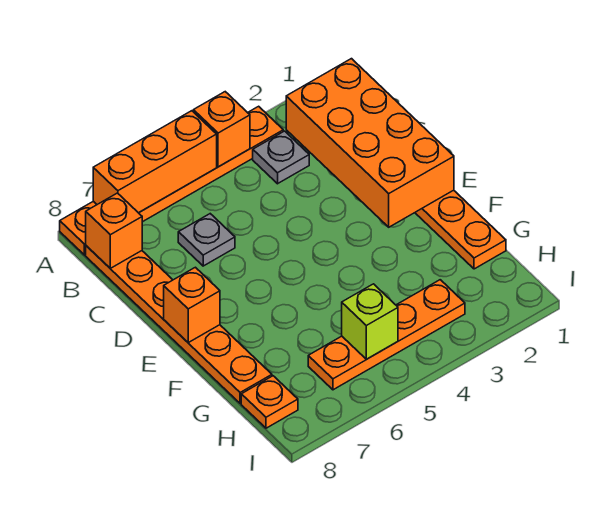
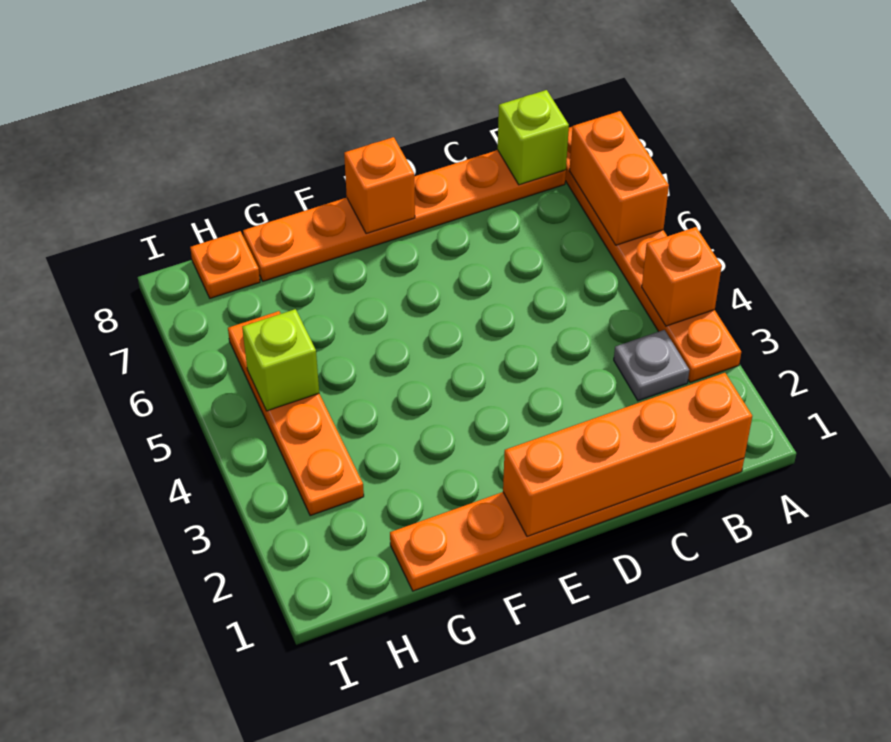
orange brick A5:A7 level 2 -> orange brick A6:A7 level 2
orange brick B1:E2 level 2 -> orange brick B1:E1 level 2
orange brick B8 level 2 -> lime brick B8 level 2
grey plate C6 level 1 -> none

